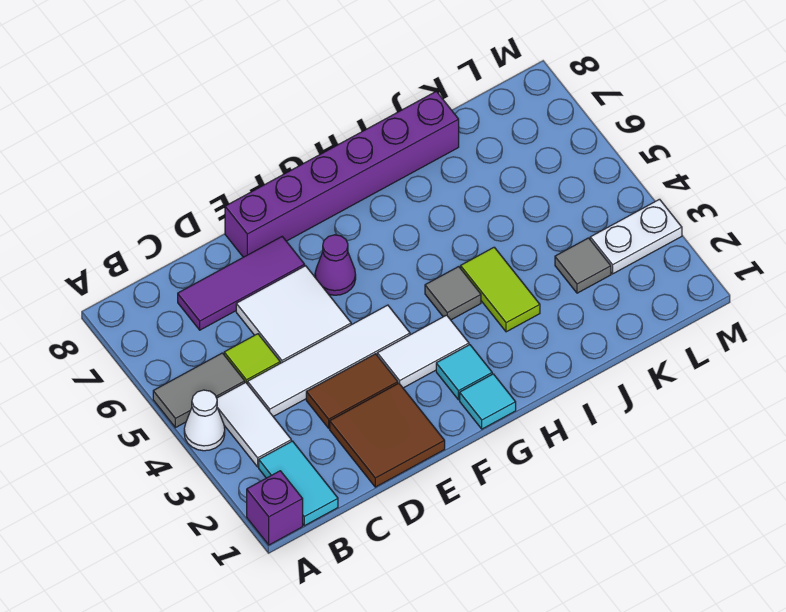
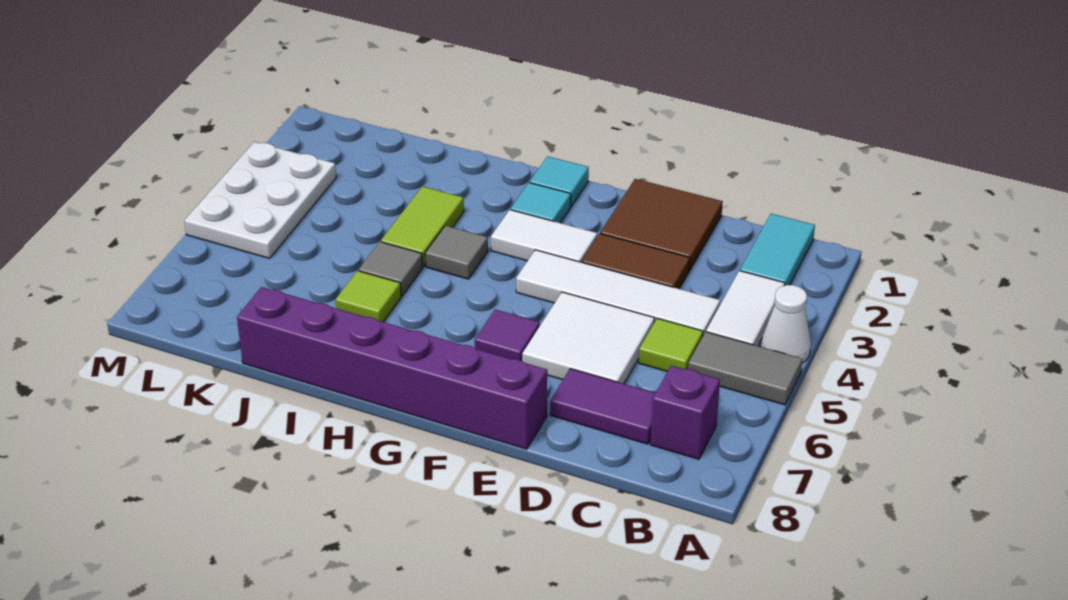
purple brick A1 level 1 -> purple brick B7 level 1
purple tile C7:E7 level 1 -> purple tile C7:D7 level 1
purple cone F6 level 1 -> purple tile F6 level 1
none -> lime tile I6 level 1
grey tile K3 level 1 -> grey tile I5 level 1
white plate L3:M3 level 1 -> white plate L3:M5 level 1

